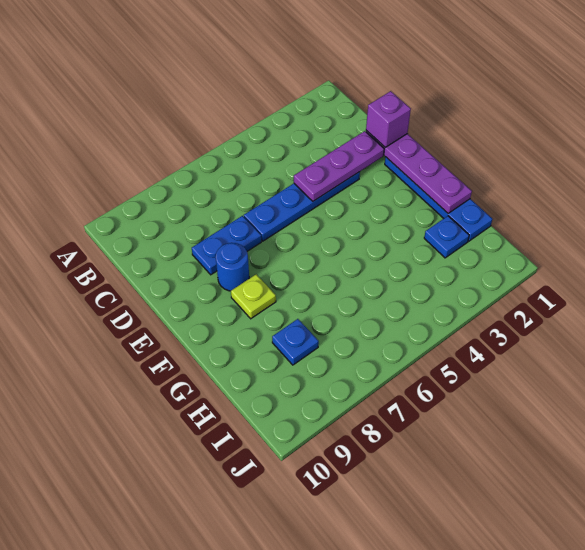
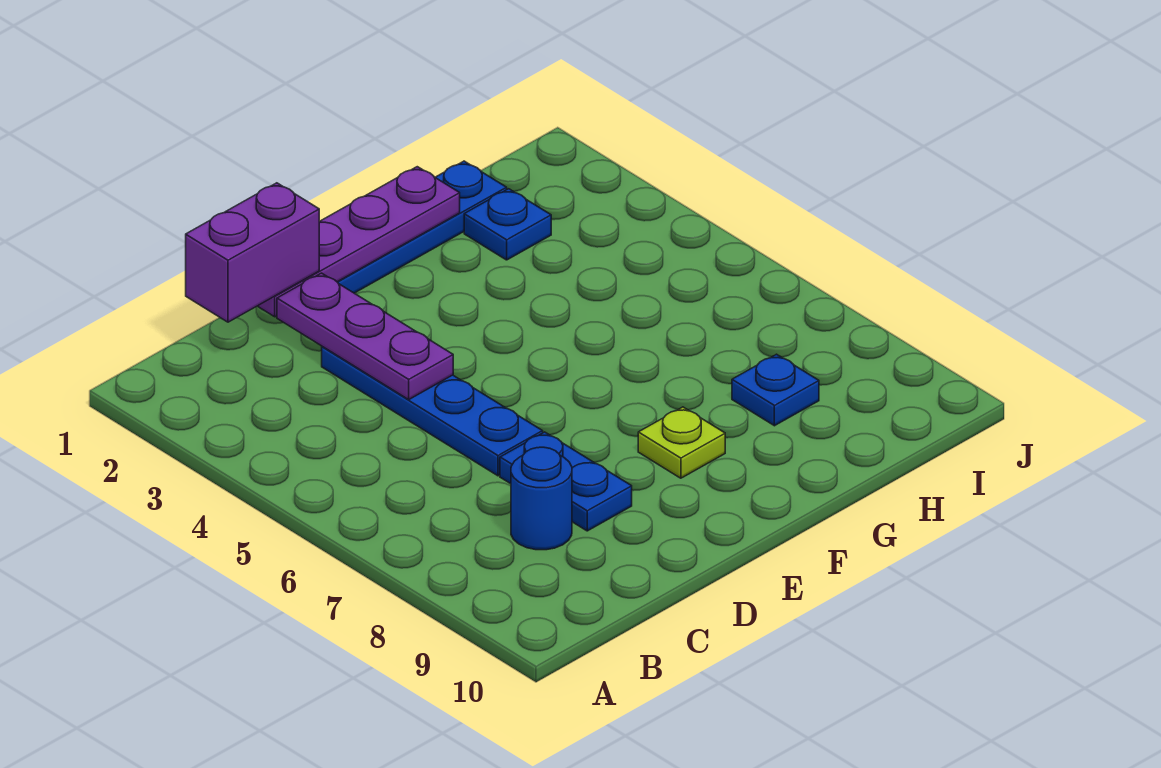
purple brick D1 level 3 -> purple brick C1:D1 level 3
blue round brick E8 level 1 -> blue round brick C8 level 1

